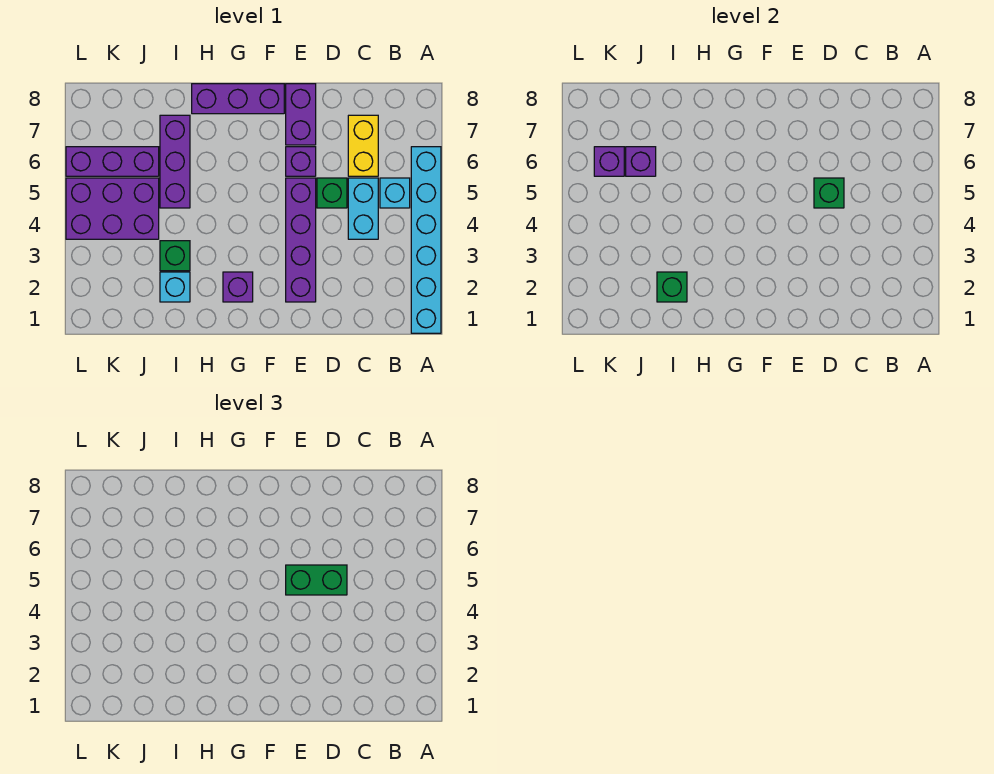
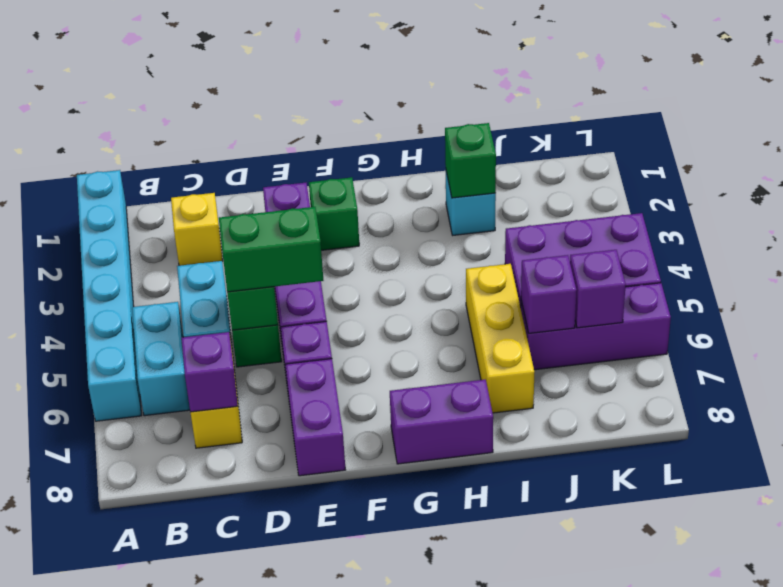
cyan brick B5 level 1 -> cyan brick B5:B6 level 1
none -> yellow brick C2 level 1
purple brick F8:H8 level 1 -> purple brick G8:H8 level 1
purple brick G2 level 1 -> purple brick C7 level 2
green brick I3 level 1 -> green brick F2 level 1
purple brick I5:I7 level 1 -> yellow brick I5:I7 level 1

